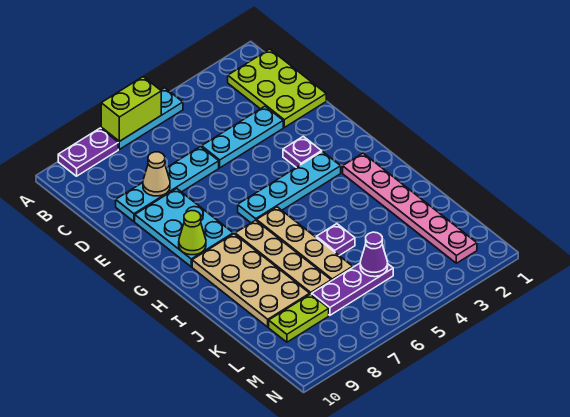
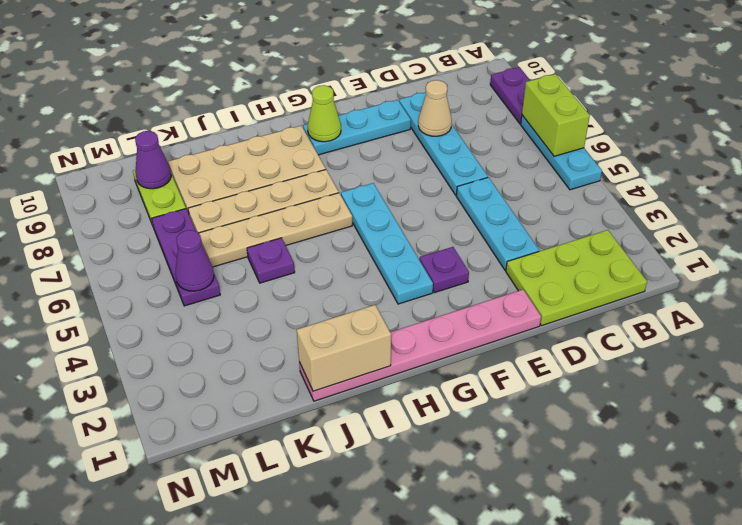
cyan plate E8:G9 level 1 -> cyan plate E9:G9 level 1
pink plate H2:M2 level 1 -> pink plate E1:J1 level 1
none -> tan brick I1:J1 level 2
none -> purple cone L9 level 2

